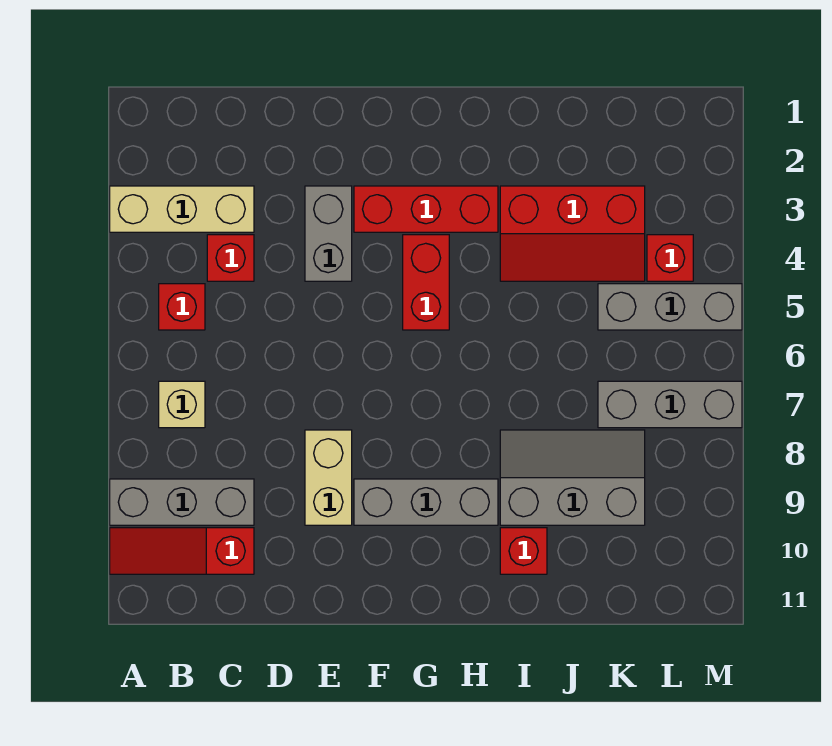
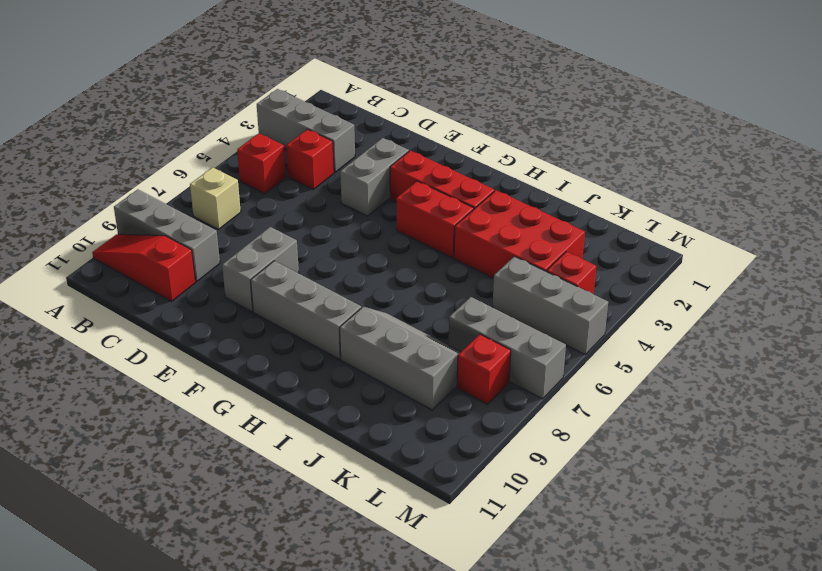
tan brick A3:C3 level 1 -> grey brick A3:C3 level 1
tan brick E8:E9 level 1 -> grey brick E8:E9 level 1
red brick G4:G5 level 1 -> red brick G4:H4 level 1
red slope I3:K4 level 1 top 3 -> red brick I3:K4 level 1
red brick I10 level 1 -> red brick L8 level 1

